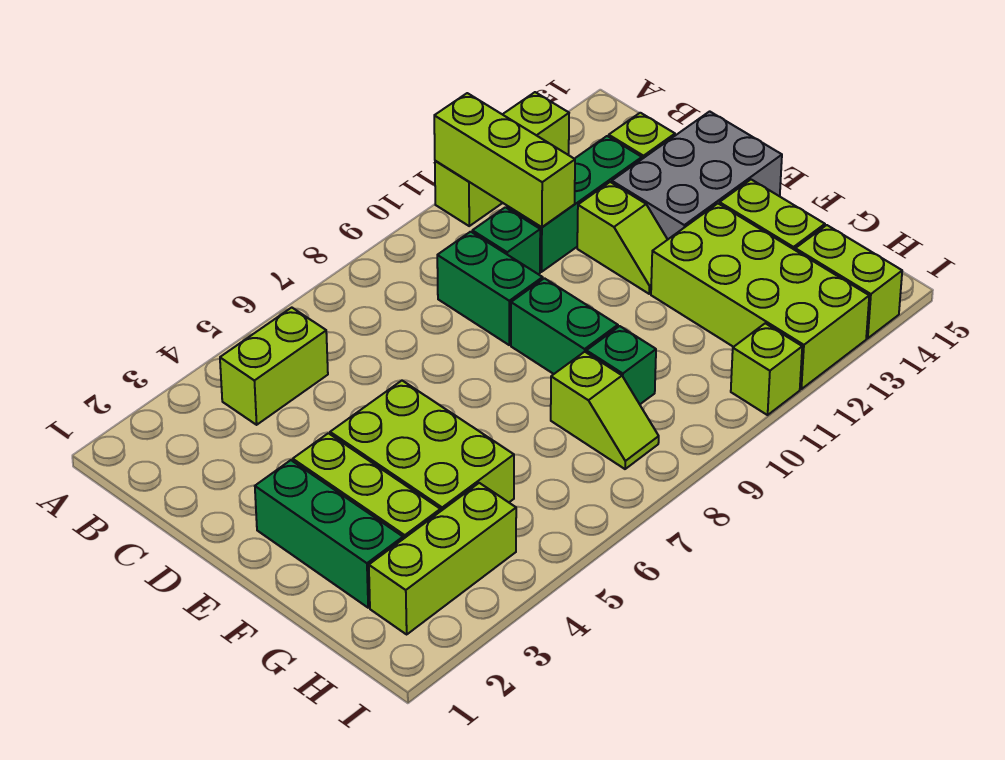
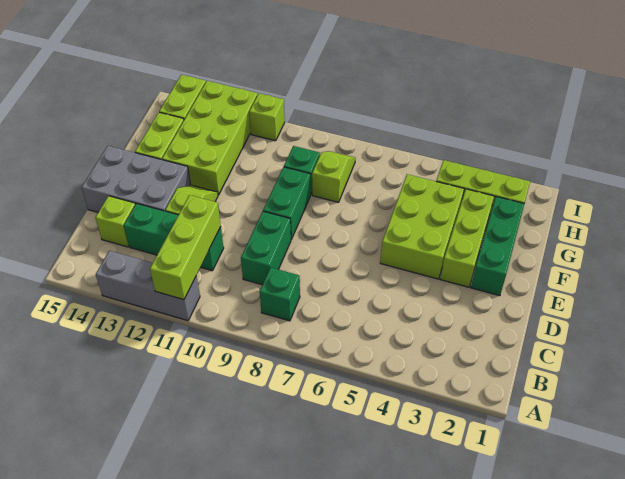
lime brick A11:A13 level 1 -> grey brick A11:A13 level 1
lime brick B4:B5 level 1 -> none
green brick C10 level 1 -> green brick B8 level 1

